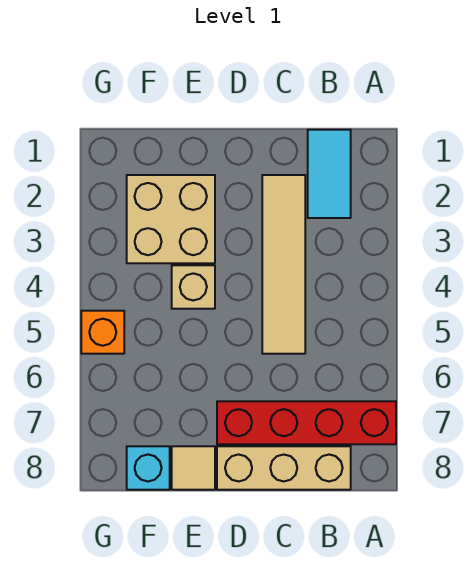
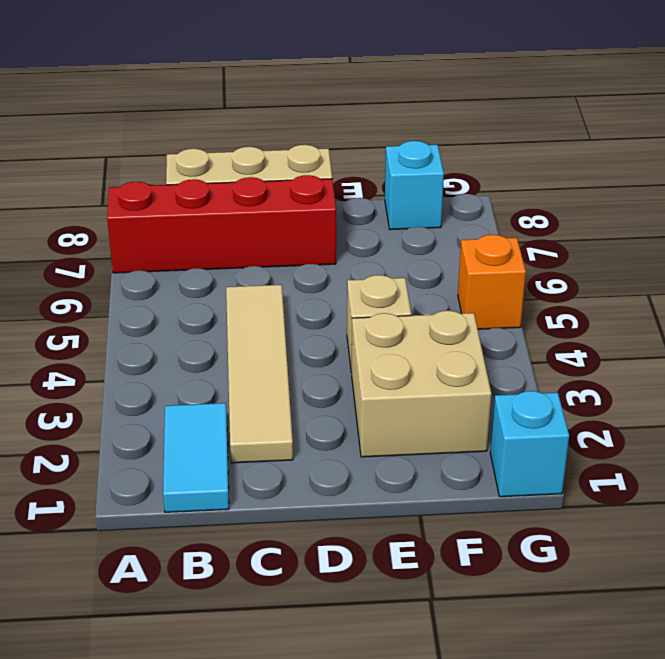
tan tile E8 level 1 -> none
none -> cyan brick G1 level 1

